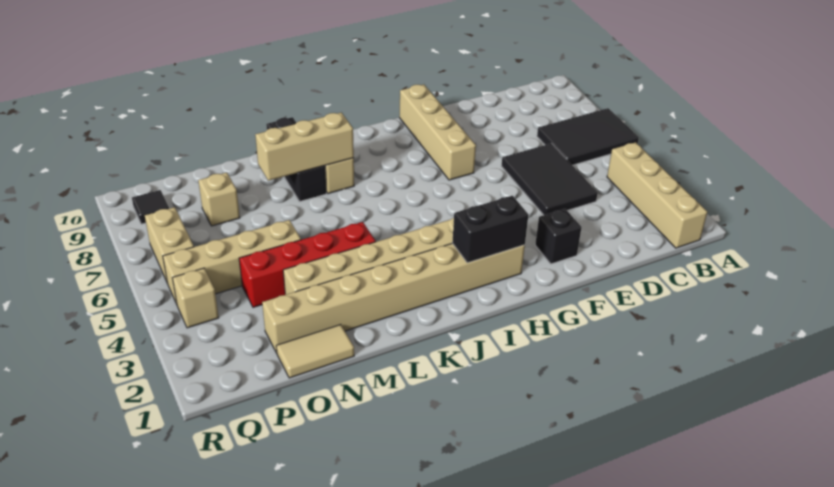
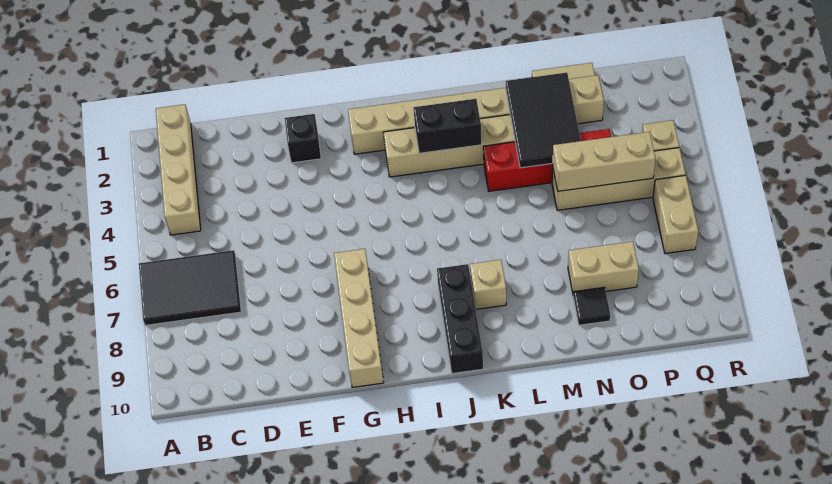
black tile D4:E6 level 1 -> black tile M2:N4 level 2
black brick H2:I2 level 2 -> black brick J3:K3 level 2
tan brick K8:M8 level 2 -> tan brick N5:P5 level 2
black brick L8:L10 level 1 -> black brick J8:J10 level 1
tan brick O8 level 1 -> tan brick N8:O8 level 1
black tile Q9 level 1 -> black tile N9 level 1

